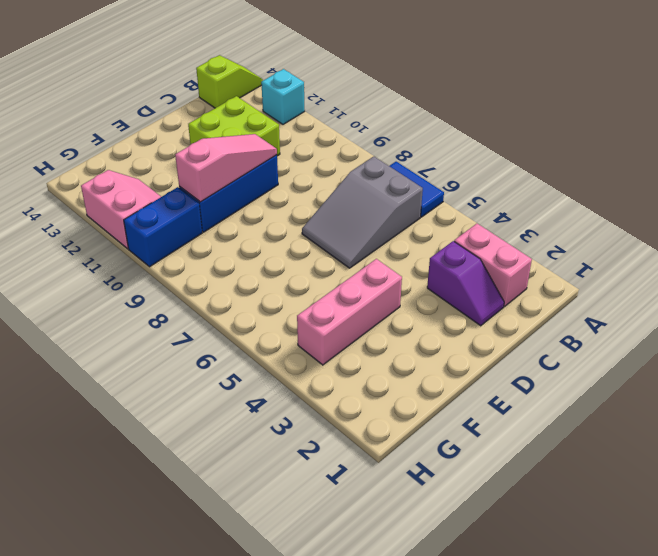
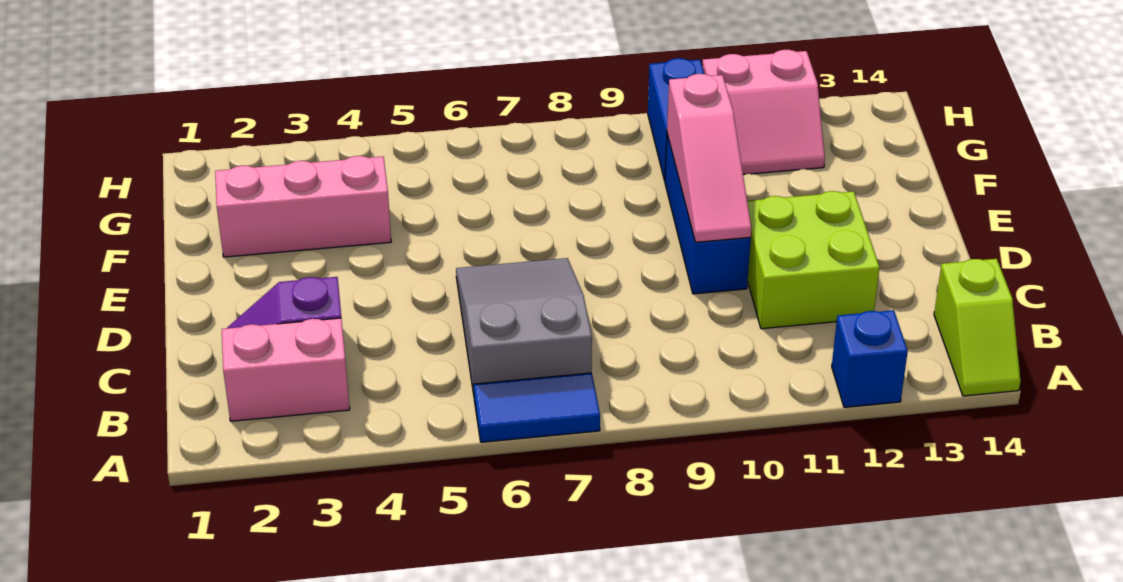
cyan brick A12 level 1 -> blue brick A12 level 1
pink brick E4:G4 level 1 -> pink brick F2:F4 level 1

